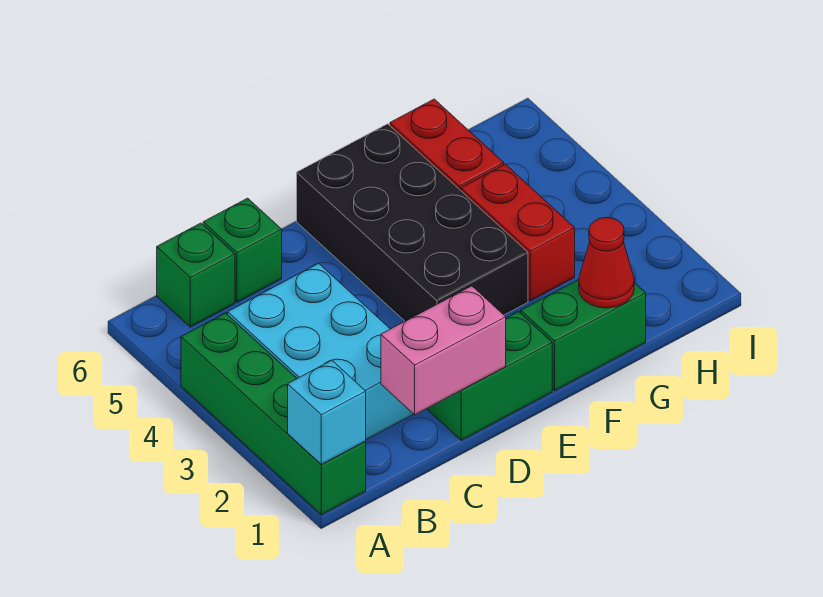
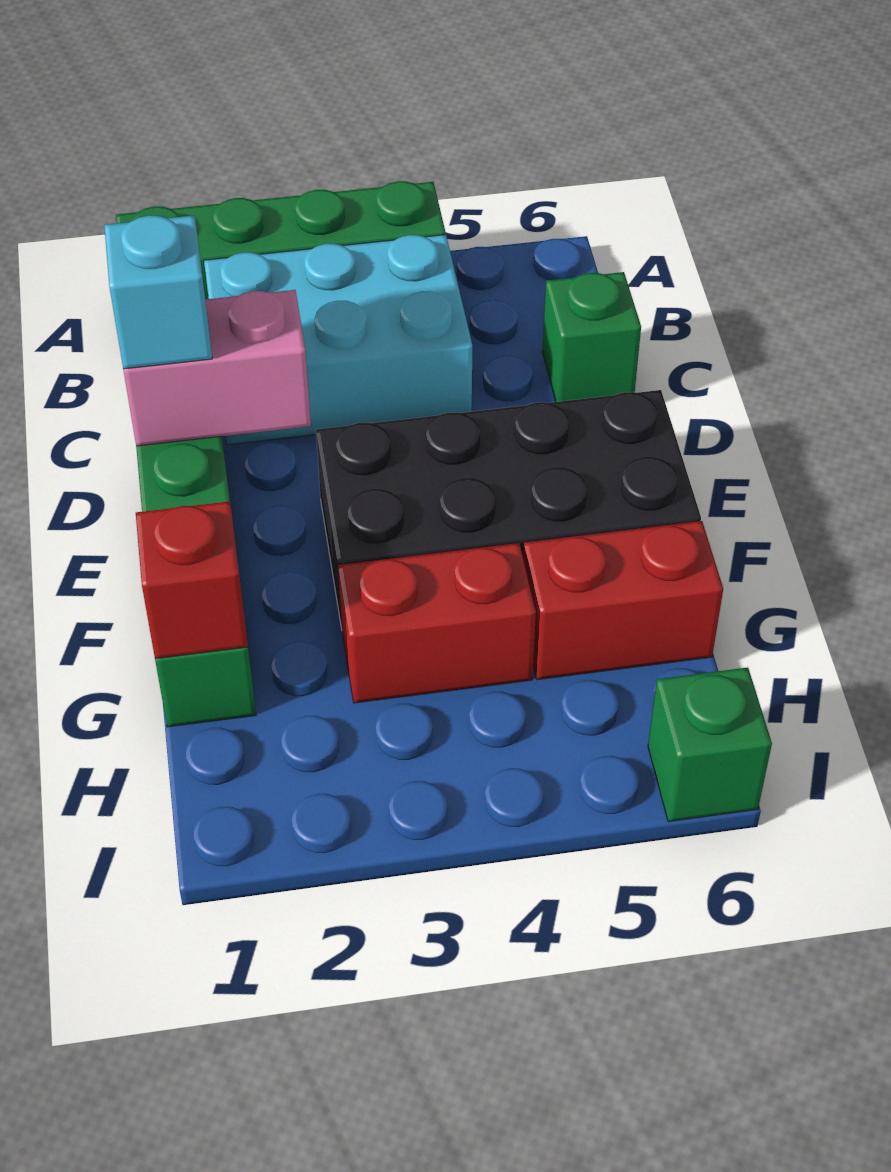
cyan brick A1 level 2 -> cyan brick D1 level 3
green brick B6 level 1 -> green brick I6 level 1
pink brick C1:D1 level 2 -> pink brick D1:D2 level 2
red cone G1 level 2 -> red brick G1 level 2

